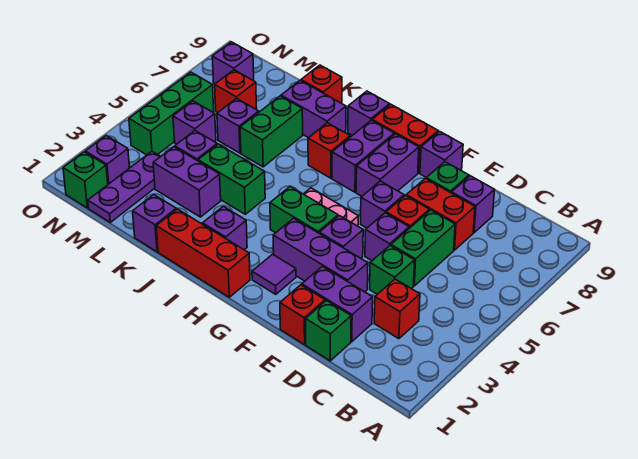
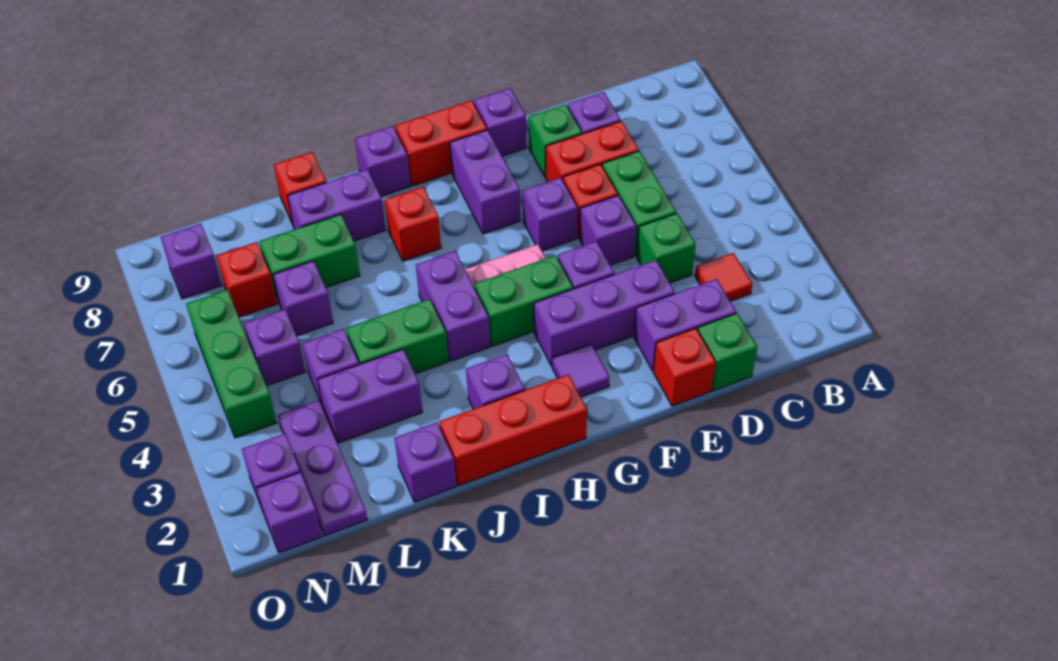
red brick C3 level 1 -> red tile C3 level 1
purple brick H7:H8 level 1 -> purple brick I4:I5 level 1
green brick K6:K7 level 1 -> green brick K7:L7 level 1
green brick N1 level 1 -> purple brick N1 level 1

